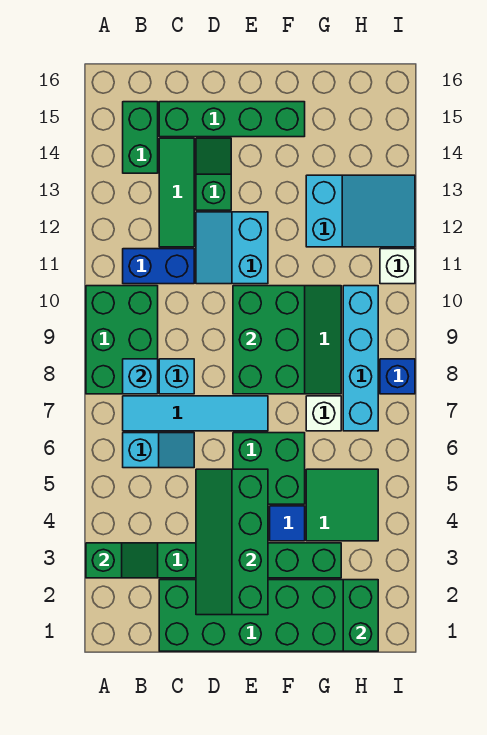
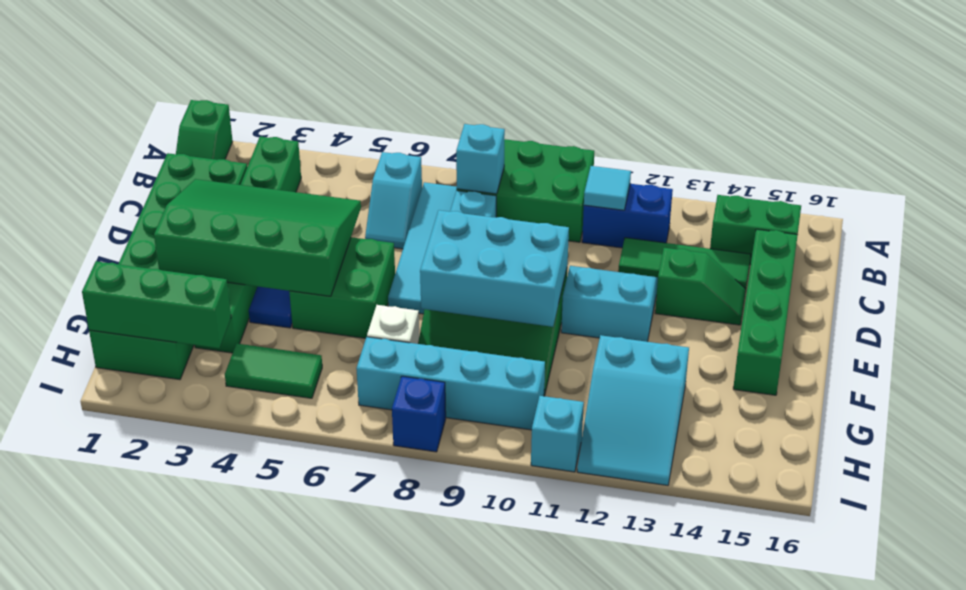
green slope A3:B3 level 2 top A -> green slope A1:B1 level 1 top A
blue brick B11:C11 level 1 -> blue brick B11:B12 level 1
none -> cyan tile B11 level 2
green slope D2:E5 level 2 top E -> green slope D2:F5 level 2 top F
green brick E8:F10 level 2 -> cyan brick E8:F10 level 2
green tile G4:H5 level 1 -> green tile H4:H5 level 1
green brick H1:H2 level 2 -> green brick H1:H3 level 2
white brick I11 level 1 -> cyan brick I11 level 1

